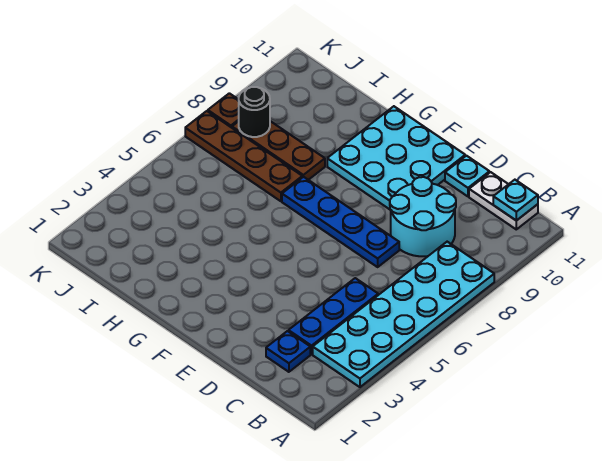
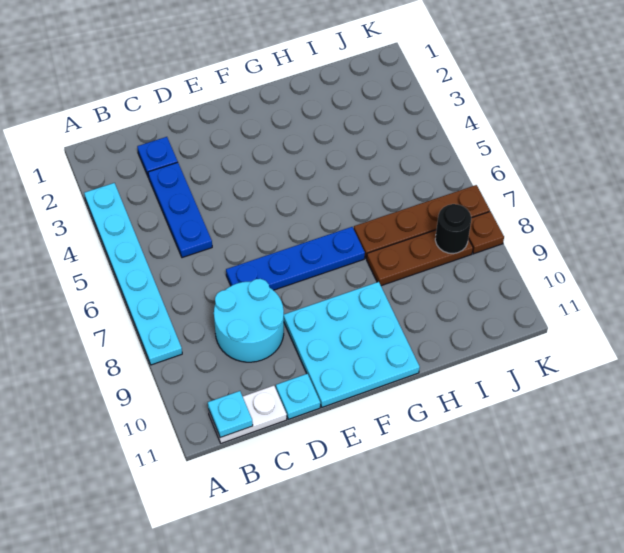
cyan plate A3:B8 level 1 -> cyan plate A3:A8 level 1

